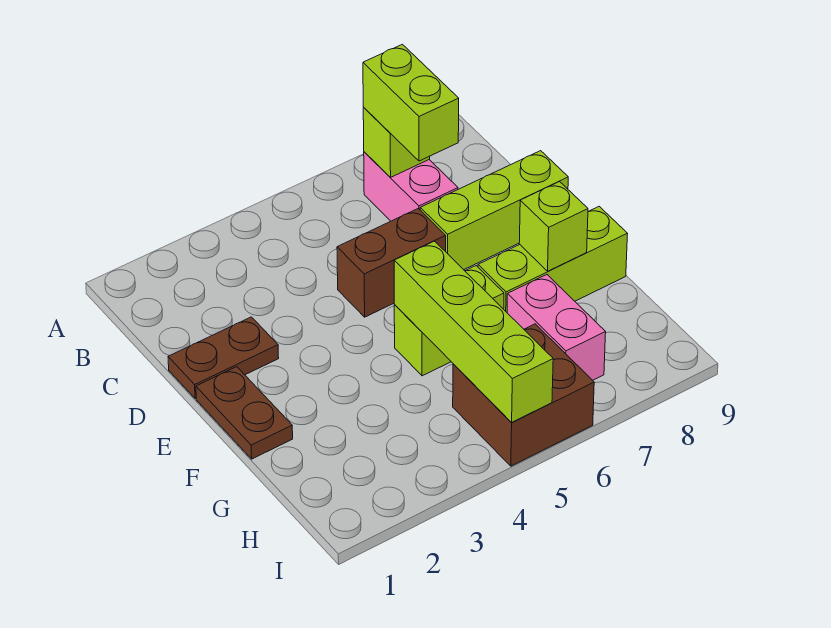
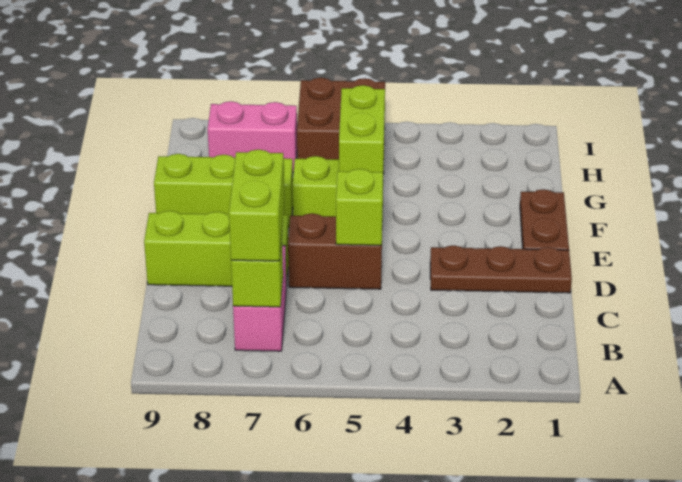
brown plate D1:D2 level 1 -> brown plate D1:D3 level 1
lime brick F5:I5 level 2 -> lime brick F5:G5 level 2
lime brick F8 level 2 -> lime brick D5 level 2
pink brick G7:H7 level 1 -> pink brick H7:H8 level 1

